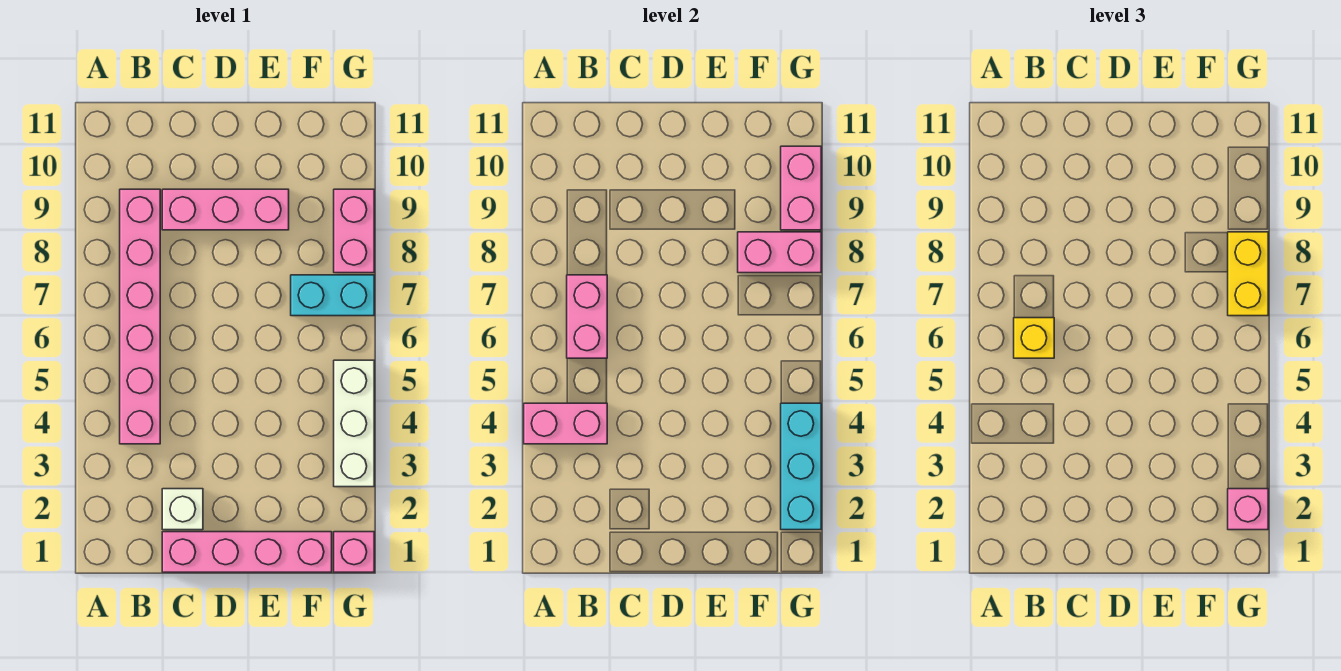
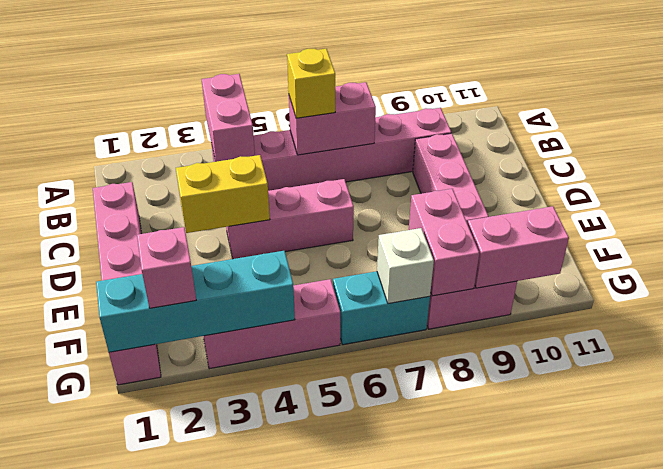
white brick C2 level 1 -> white brick G7 level 2
none -> pink brick D4:D6 level 1
cyan brick F7:G7 level 1 -> cyan brick G6:G7 level 1
cyan brick G2:G4 level 2 -> cyan brick G1:G4 level 2
white brick G3:G5 level 1 -> pink brick G3:G5 level 1
yellow brick G7:G8 level 3 -> yellow brick D3:D4 level 2

